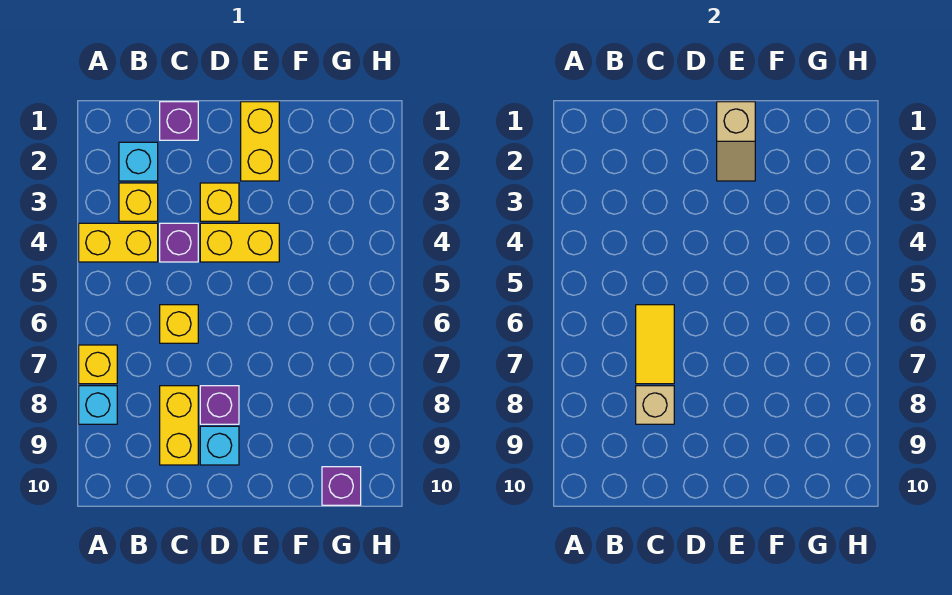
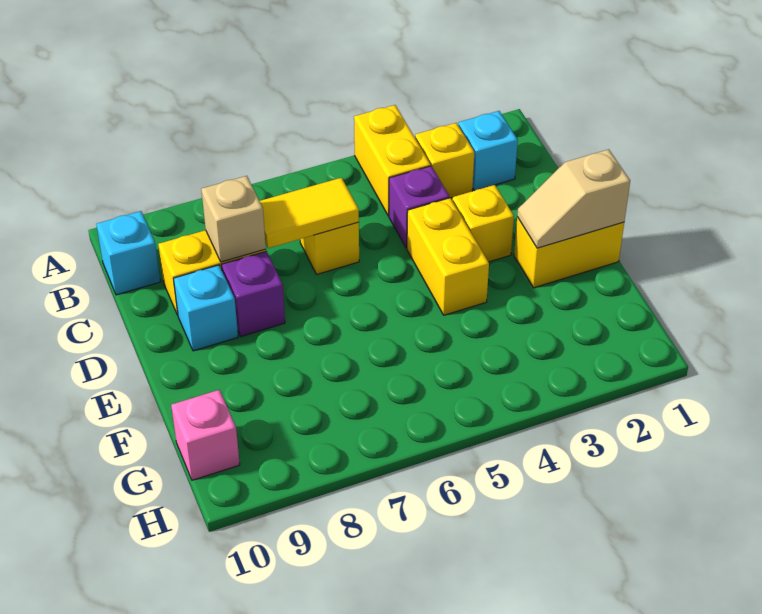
yellow brick A7 level 1 -> none
cyan brick A8 level 1 -> cyan brick B10 level 1
purple brick C1 level 1 -> none
purple brick G10 level 1 -> pink brick G10 level 1

